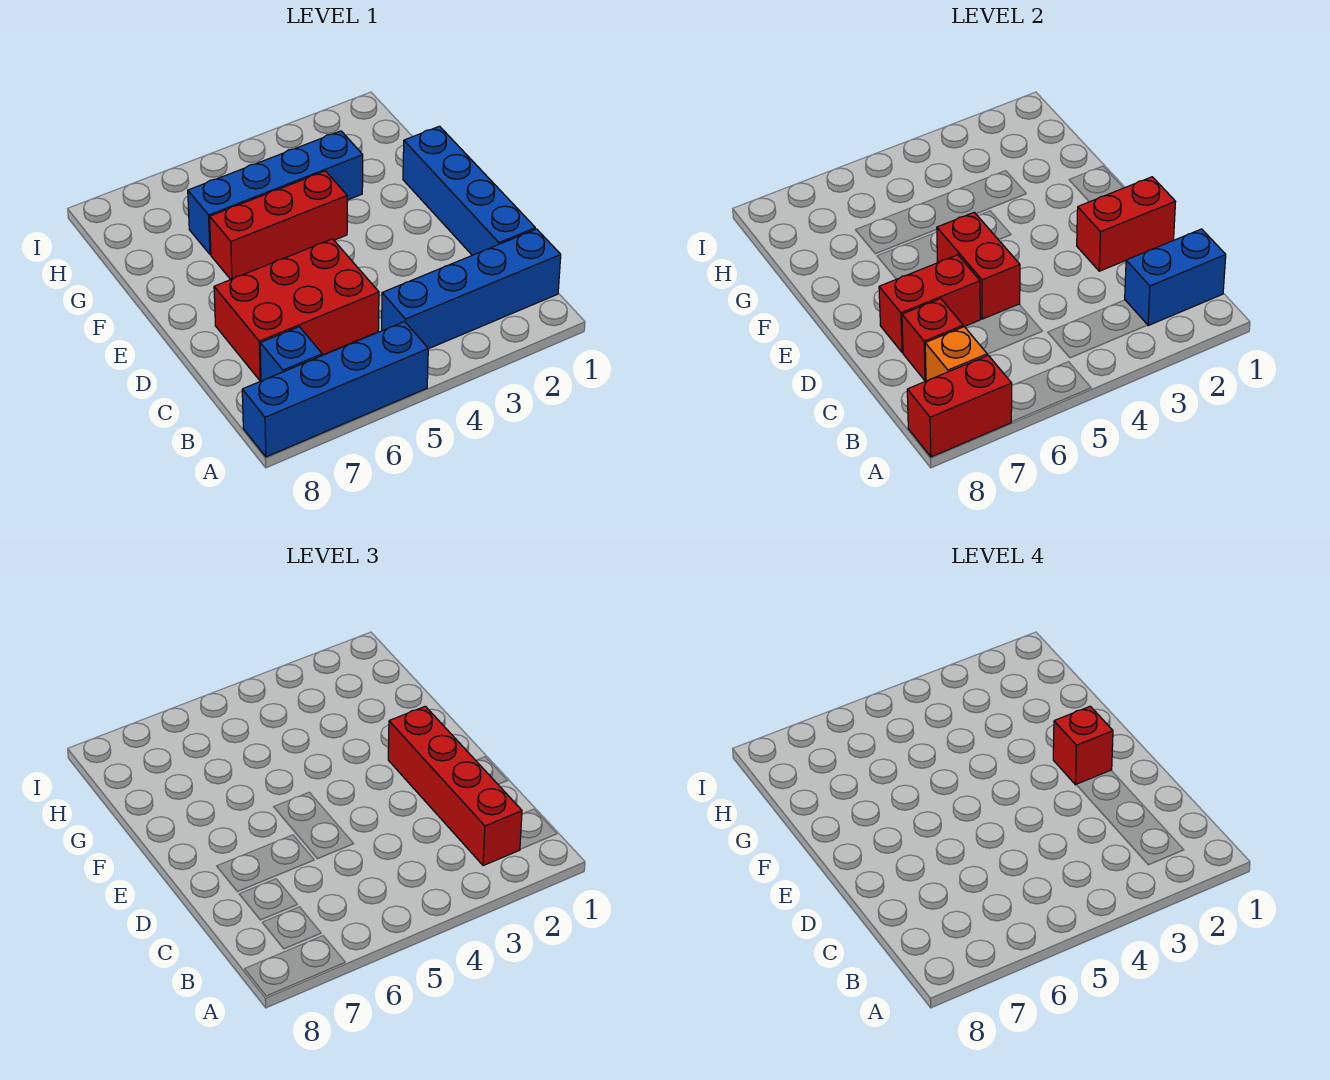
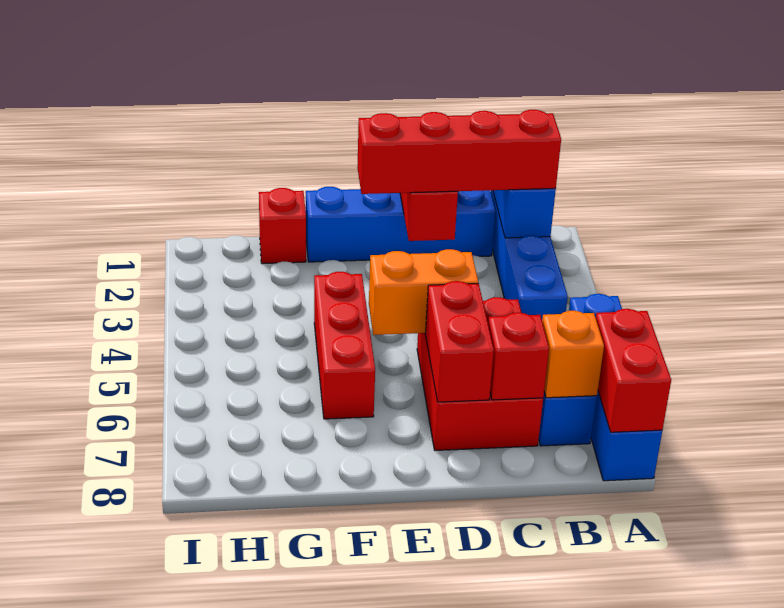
red brick D5:E5 level 2 -> orange brick D5:E5 level 2
red brick E2 level 4 -> red brick G1 level 1
blue brick G3:G6 level 1 -> none

